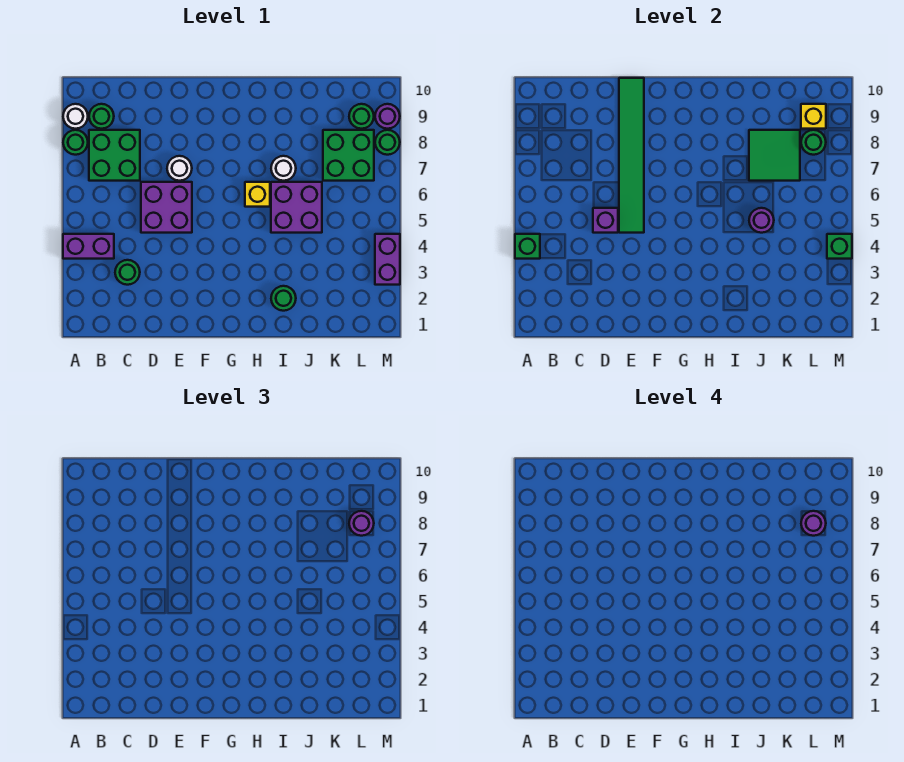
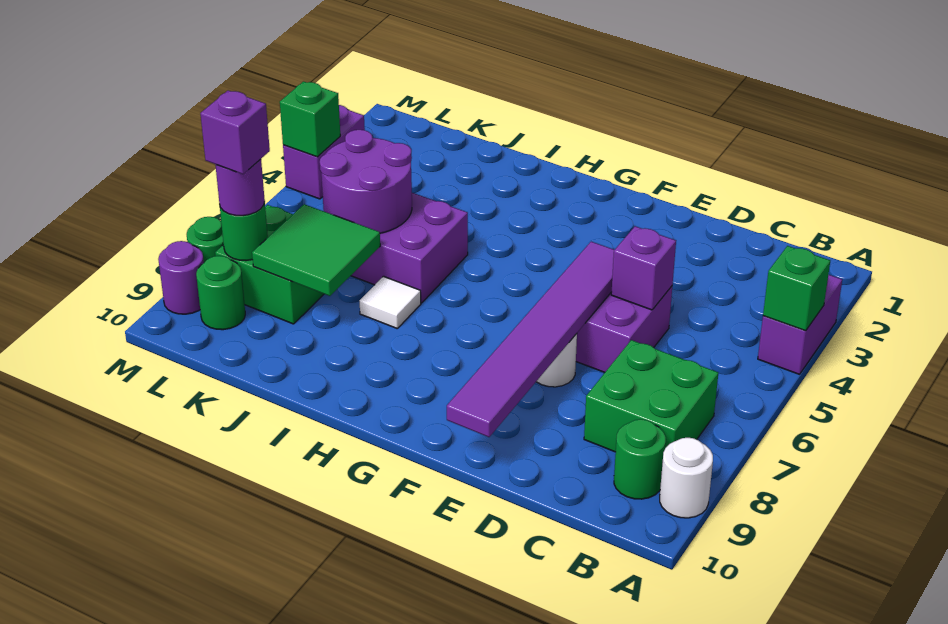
purple brick A4:B4 level 1 -> purple brick A3:A4 level 1
green round brick A8 level 1 -> none
green round brick C3 level 1 -> none
green tile E5:E10 level 2 -> purple tile E5:E10 level 2
yellow brick H6 level 1 -> none
green round brick I2 level 1 -> none
white round brick I7 level 1 -> white tile I7 level 1
purple round brick J5 level 2 -> purple round brick J5:K6 level 2
purple round brick L8 level 4 -> purple brick L8 level 4
yellow brick L9 level 2 -> none

